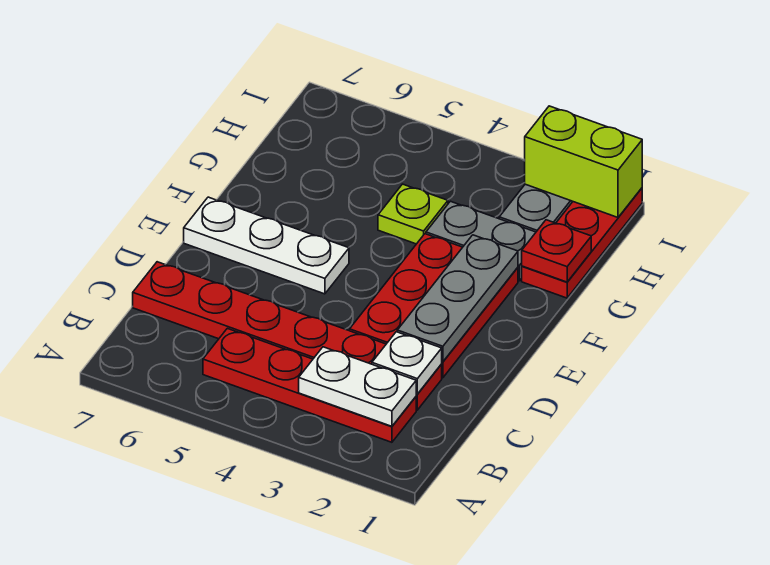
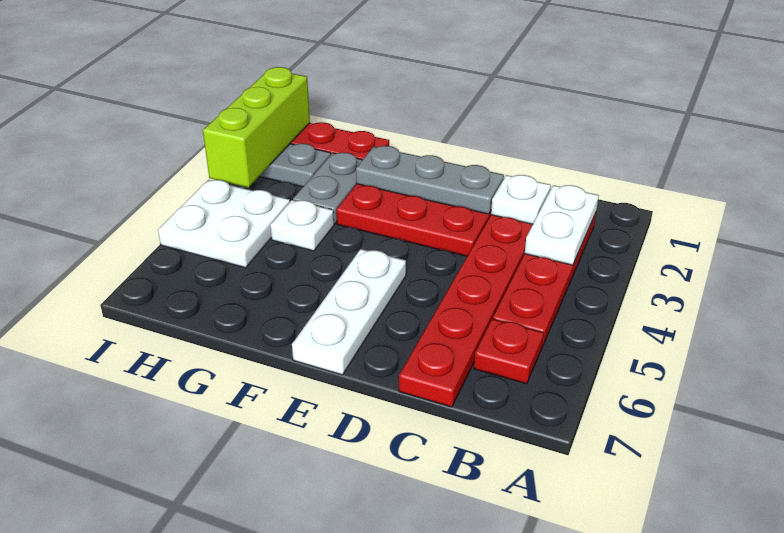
red plate G1 level 2 -> red plate B6 level 1
lime plate G4 level 1 -> white plate G4 level 1
none -> white plate H4:I5 level 1
lime brick I1:I2 level 2 -> lime brick I1:I3 level 2

